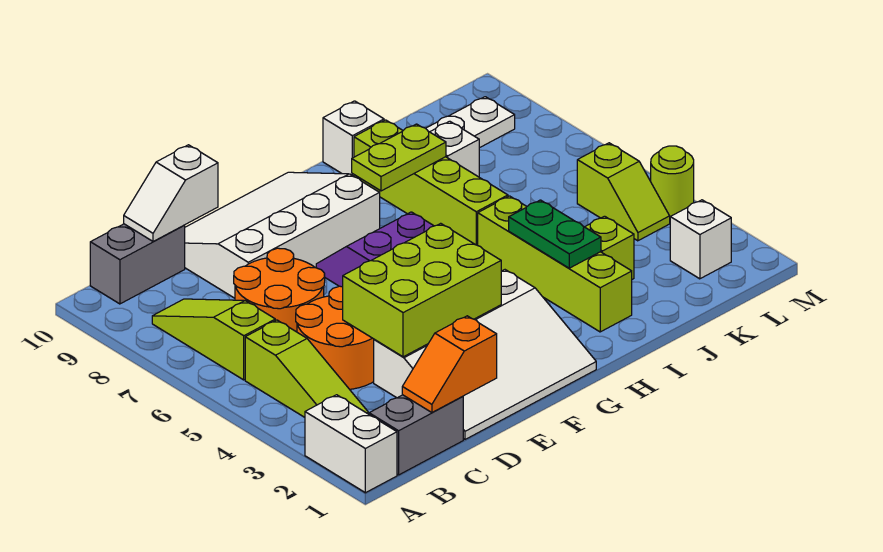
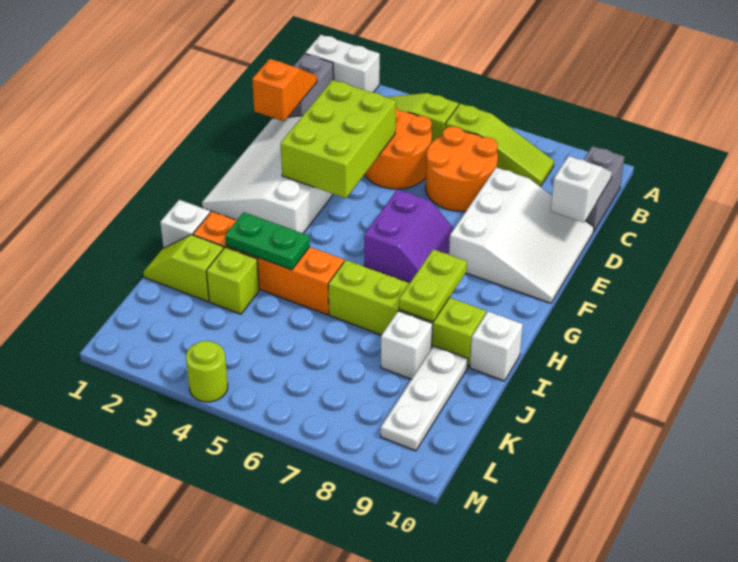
white slope D8:G10 level 1 top 8 -> white slope D8:F10 level 1 top 8
lime brick I2:I5 level 1 -> orange brick I2:I5 level 1
white brick L2 level 1 -> white brick I1 level 1
lime slope L4:L5 level 1 top 5 -> lime slope J1:J2 level 1 top 2

